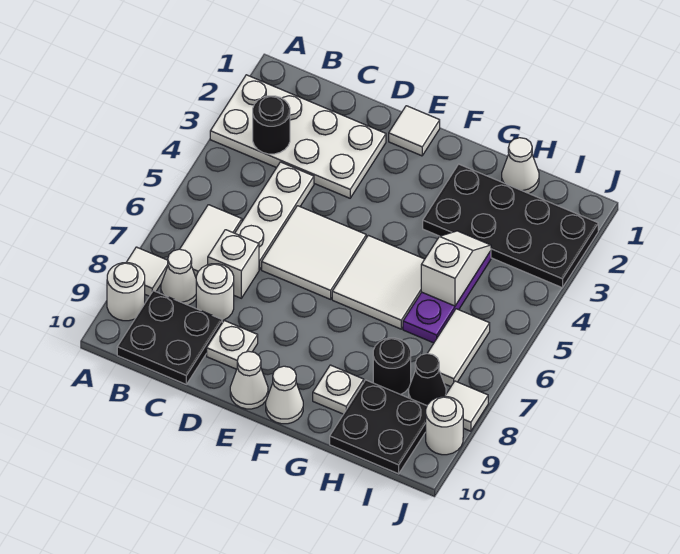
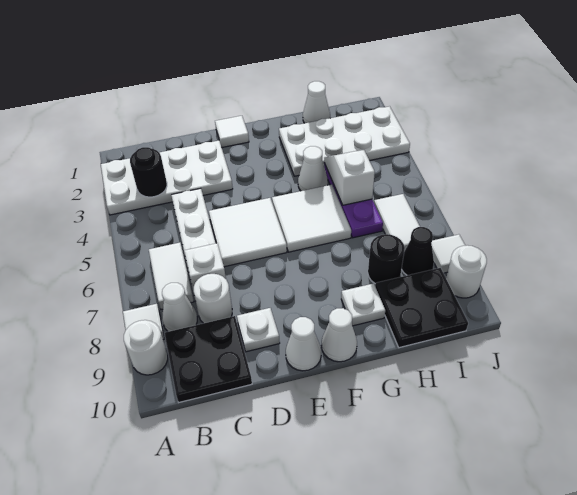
black plate G2:J3 level 1 -> white plate G2:J3 level 1
none -> white cone G4 level 1

